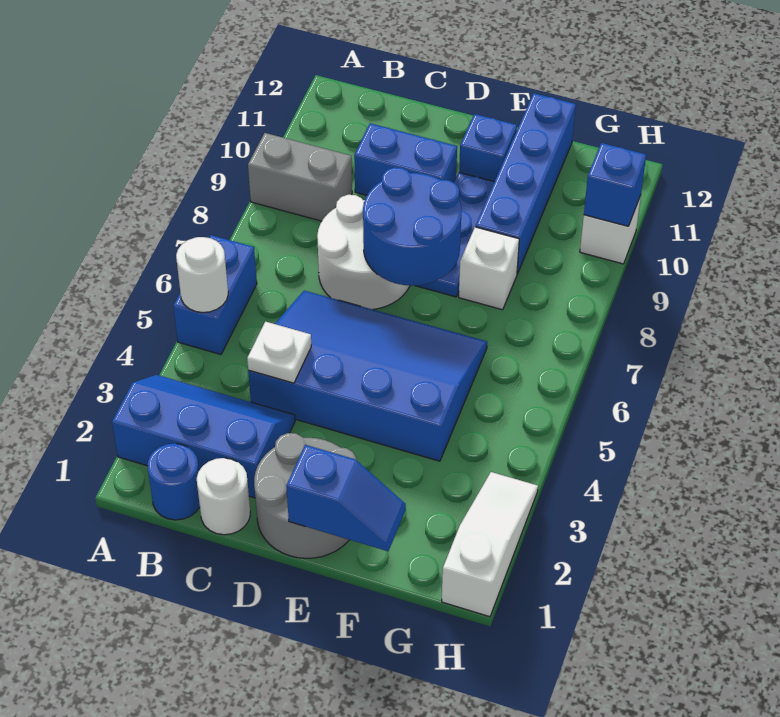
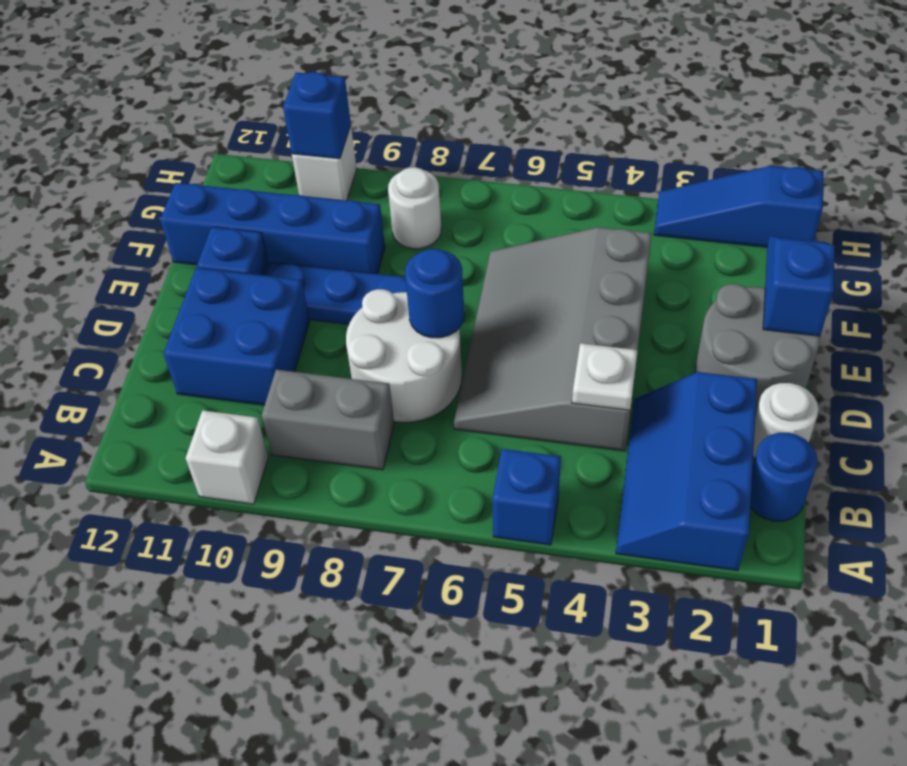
blue brick A5:A6 level 1 -> blue brick A5 level 1
white round brick A5 level 2 -> white round brick G8 level 1
grey brick A9:B9 level 1 -> grey brick B8:B9 level 1
blue slope C4:F6 level 1 top 4 -> grey slope C4:F6 level 1 top 4
blue brick C10:D10 level 1 -> blue brick C10:D11 level 1
blue round brick D7:E8 level 2 -> blue round brick D7 level 2
white brick F8 level 1 -> white brick A10 level 1
white slope H1:H3 level 1 top 1 -> blue slope H1:H3 level 1 top 1

